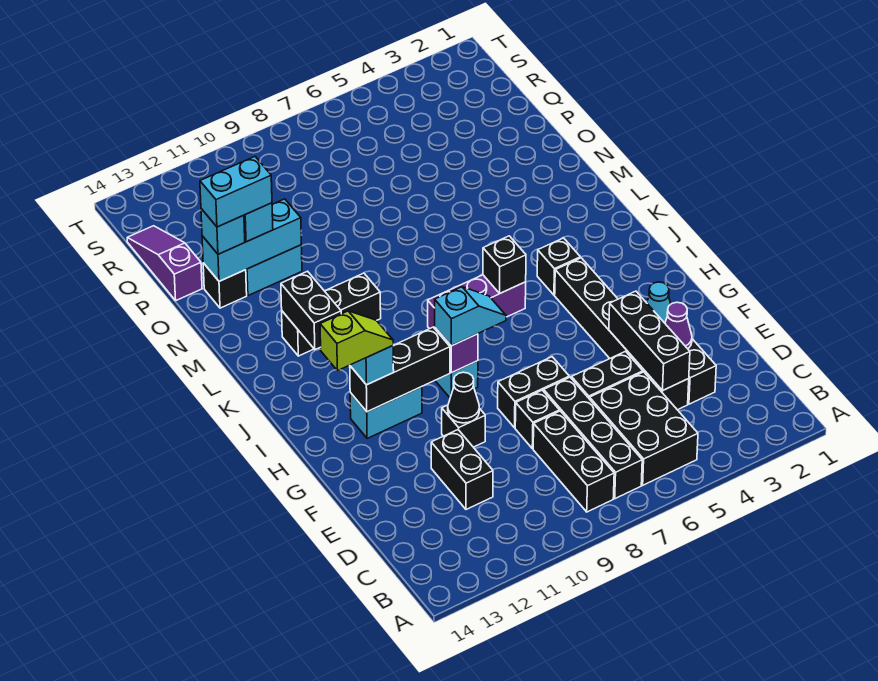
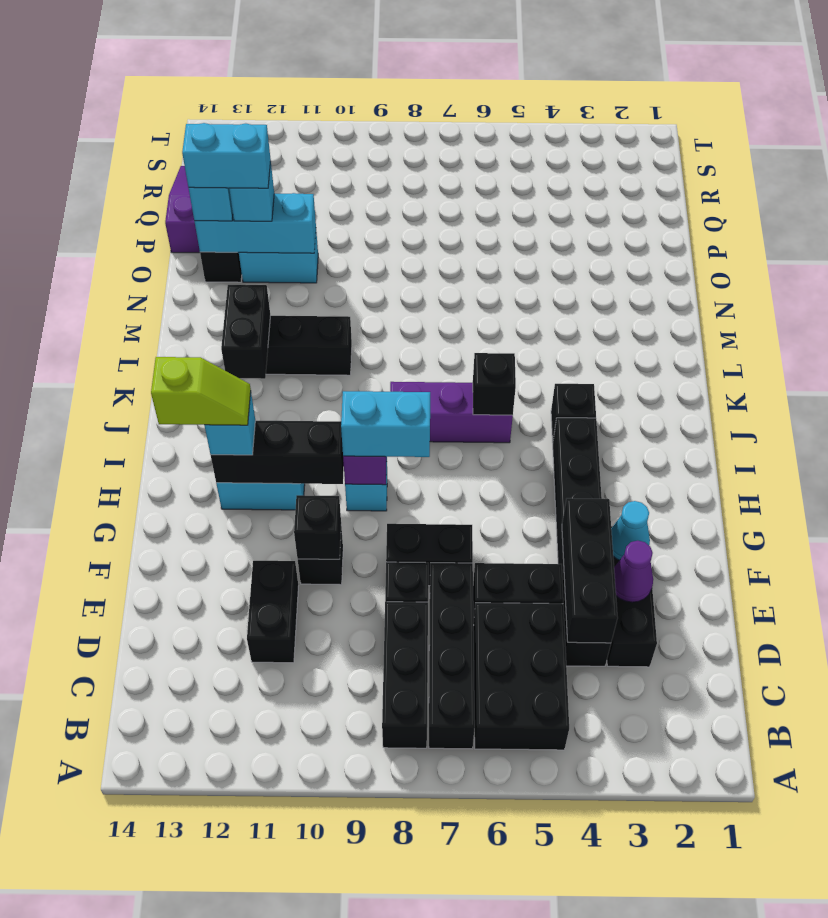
black cone F10 level 2 -> black brick F10 level 2
cyan slope H8:H9 level 3 top 9 -> cyan brick H8:H9 level 3

